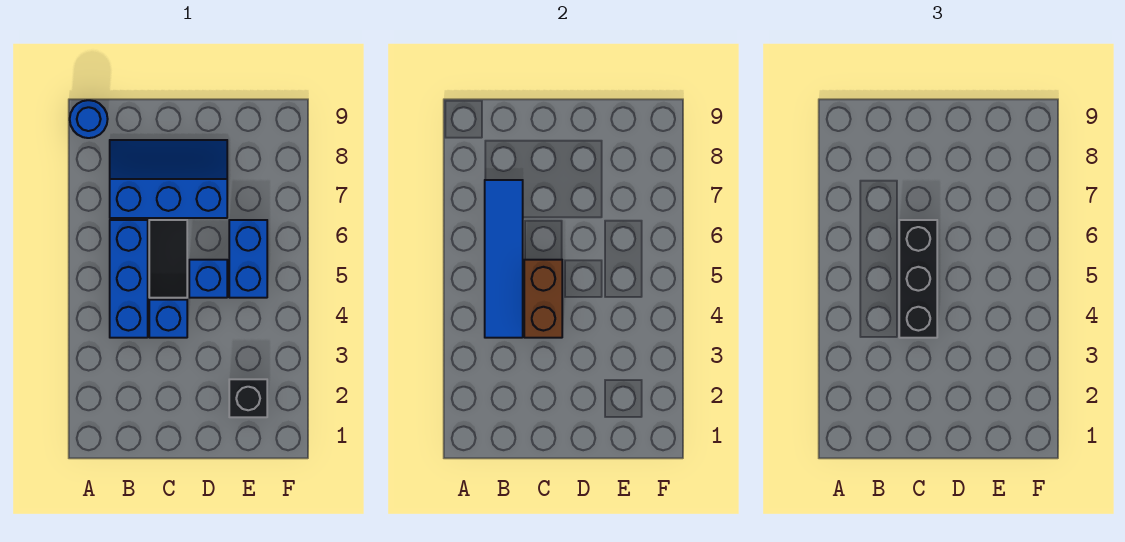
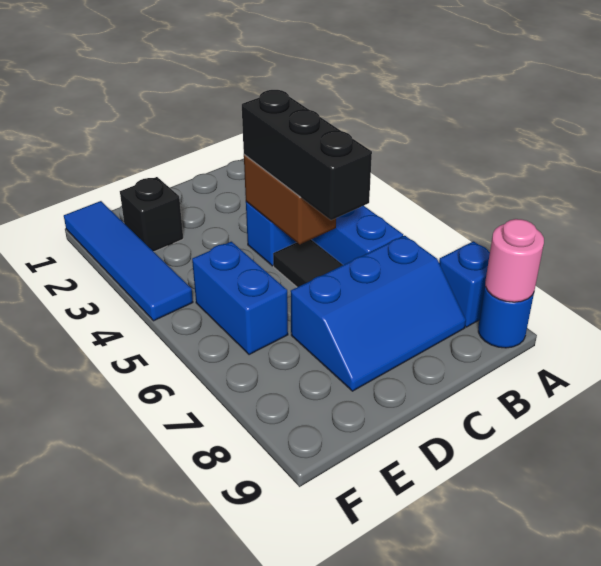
none -> pink round brick A9 level 2
blue tile B4:B7 level 2 -> blue tile F1:F4 level 1
blue brick D5 level 1 -> blue brick A8 level 1

